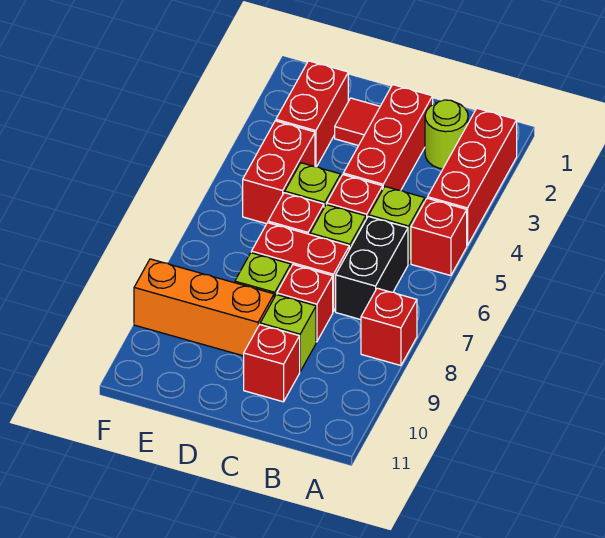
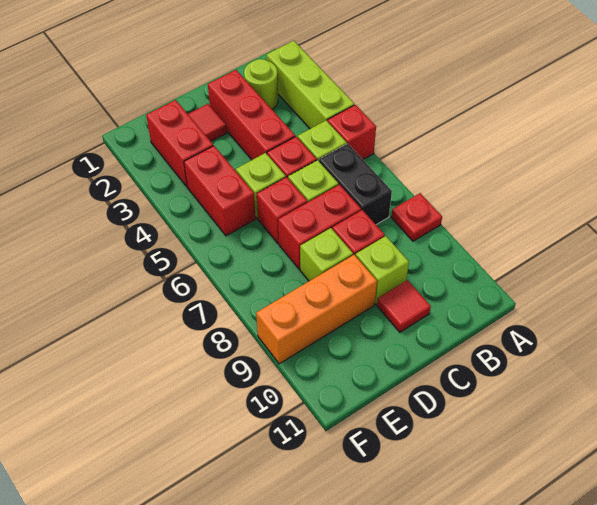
red brick A2:A4 level 1 -> lime brick A2:A4 level 1
red brick A8 level 1 -> red plate A8 level 1
red brick C10 level 1 -> red tile C10 level 1

